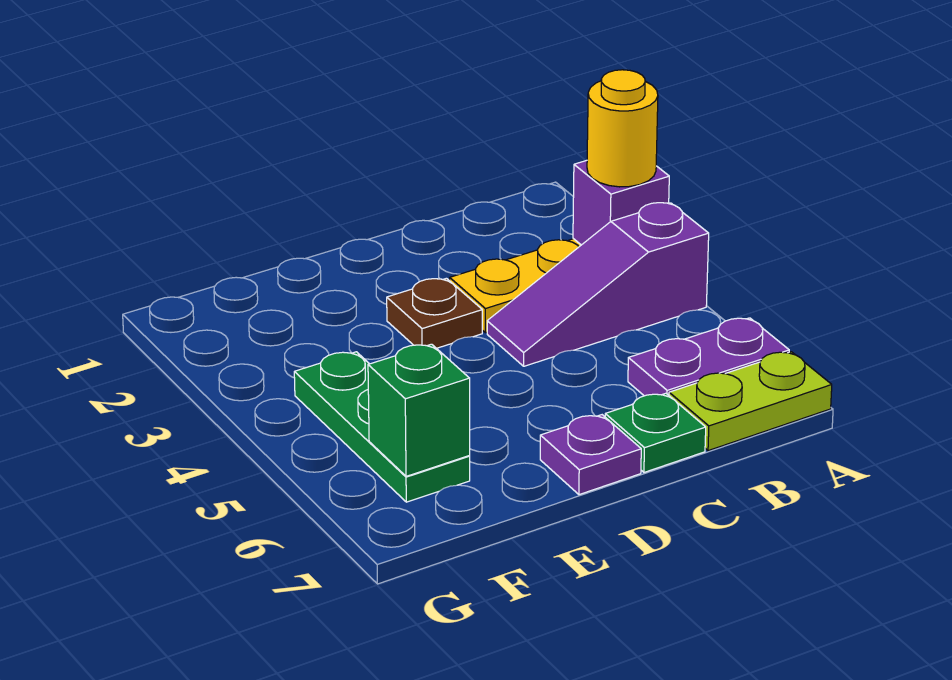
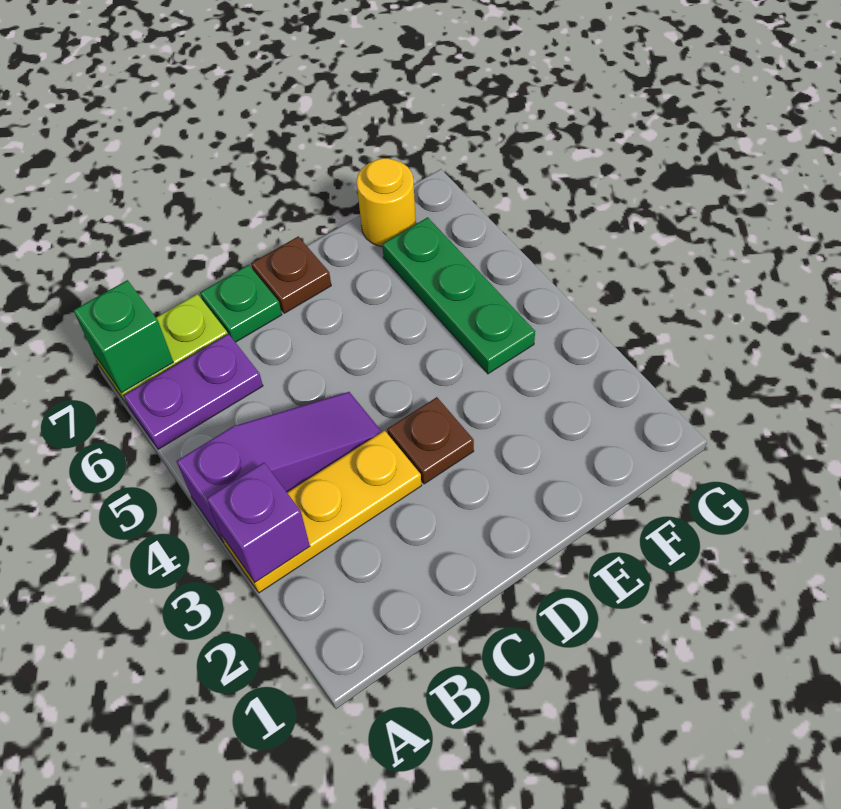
yellow round brick A3 level 3 -> yellow round brick F7 level 1
purple plate D7 level 1 -> brown plate D7 level 1
green brick F6 level 2 -> green brick A7 level 2

